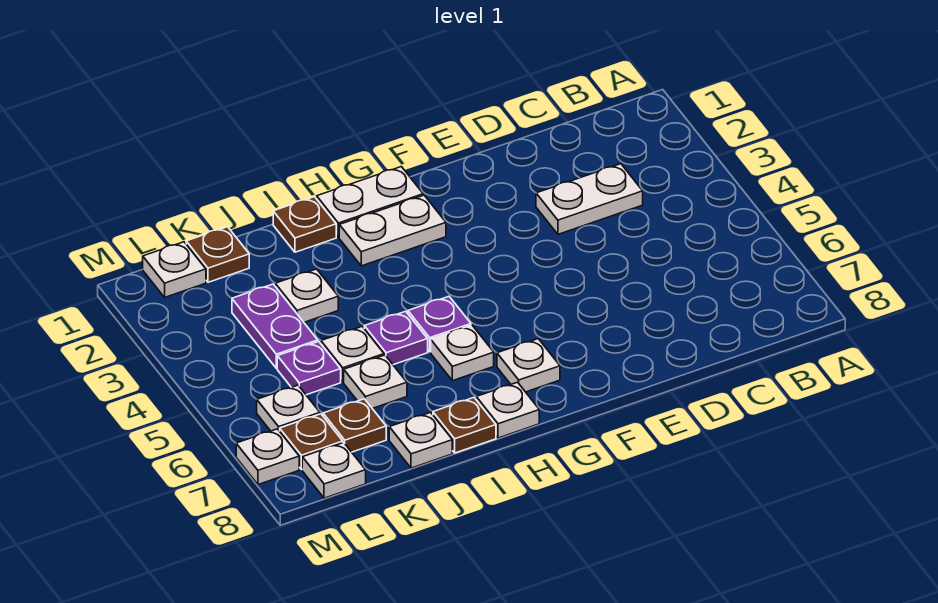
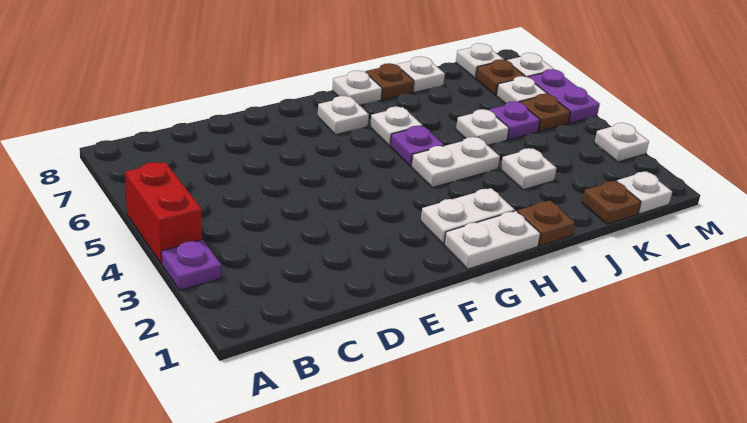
none -> red brick A4:A5 level 1
white plate C3:D3 level 1 -> white plate H4:I4 level 1
purple plate I5 level 1 -> purple plate A3 level 1
white plate J6 level 1 -> white plate M3 level 1
purple plate K3:K4 level 1 -> purple plate M5:M6 level 1
brown plate K7 level 1 -> brown plate L5 level 1

